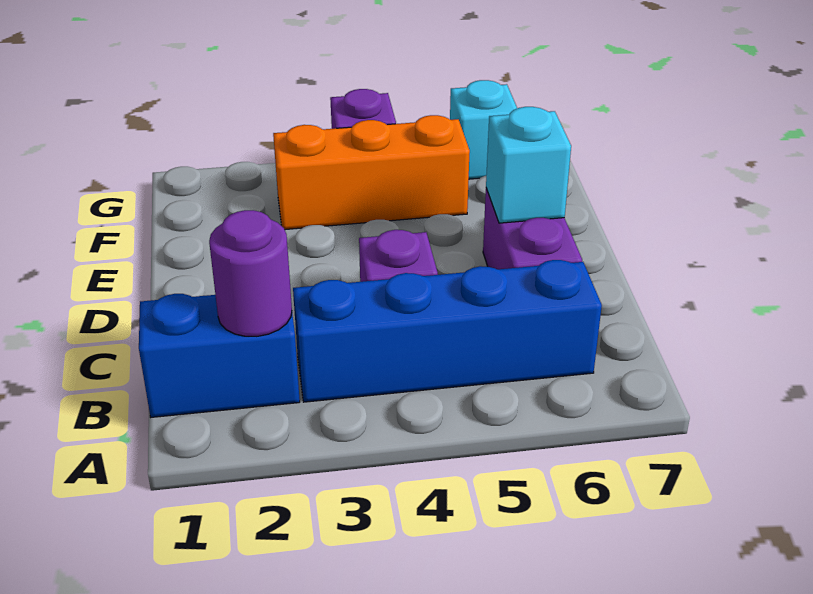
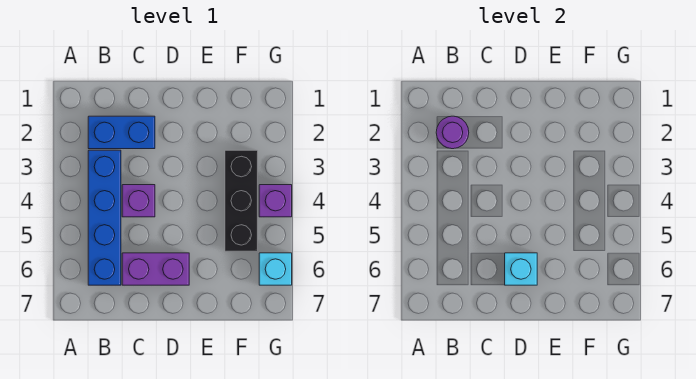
blue brick B1:B2 level 1 -> blue brick B2:C2 level 1
orange brick F3:F5 level 1 -> black brick F3:F5 level 1

